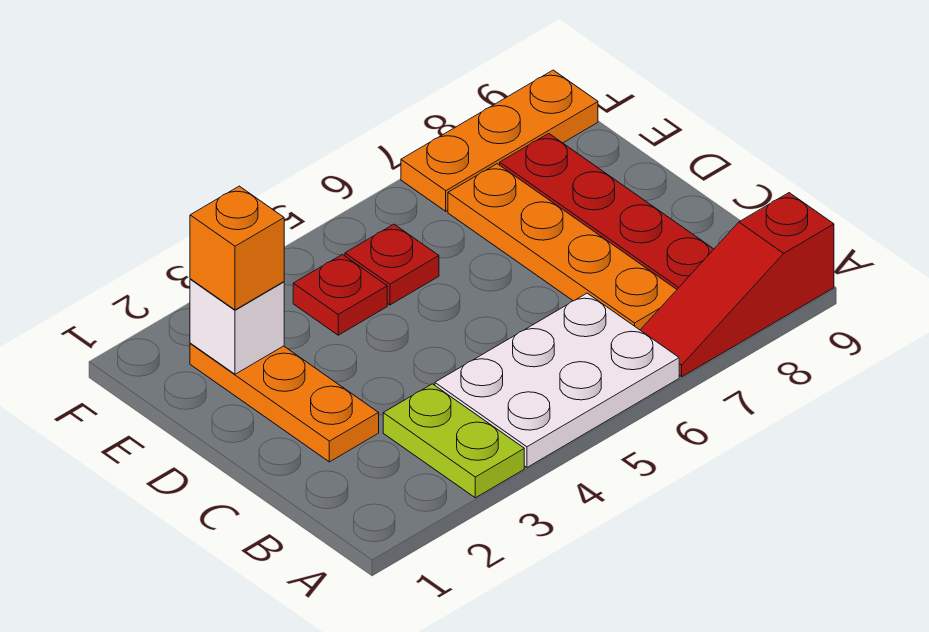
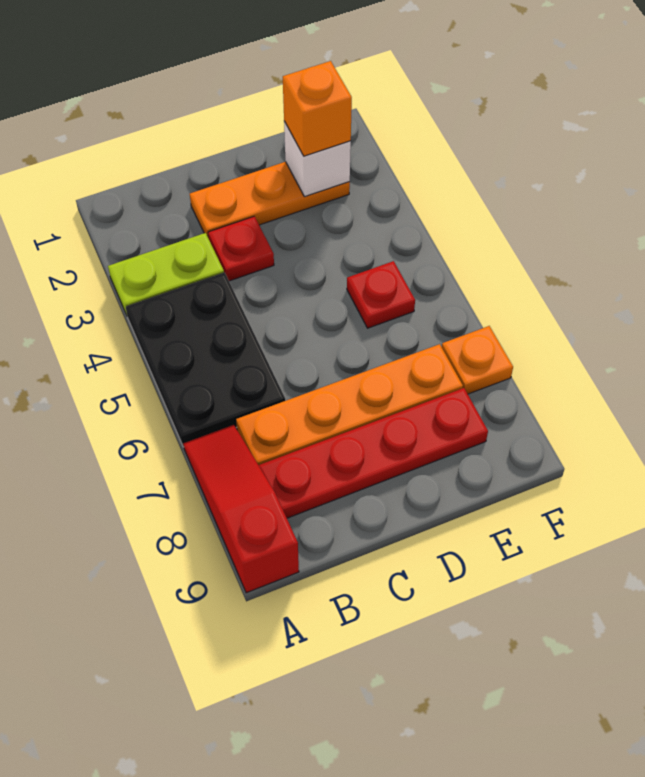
white plate A4:B6 level 1 -> black plate A4:B6 level 1
red plate E4 level 1 -> red plate C3 level 1
orange plate F7:F9 level 1 -> orange plate F7 level 1

